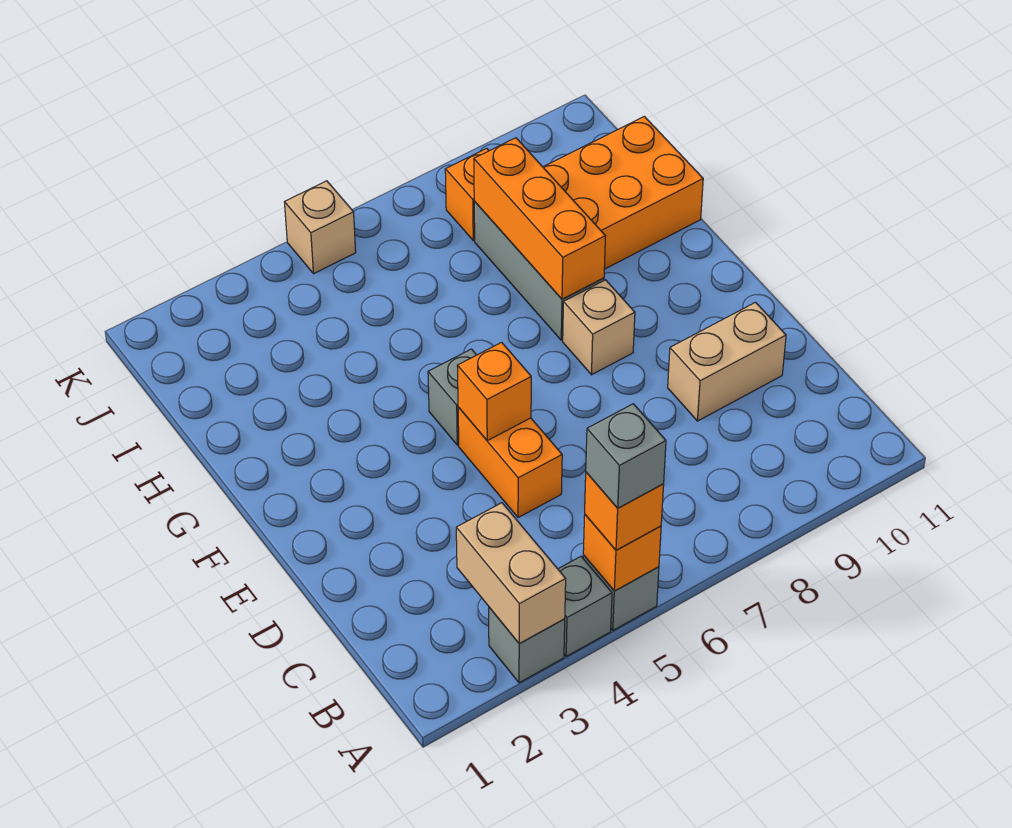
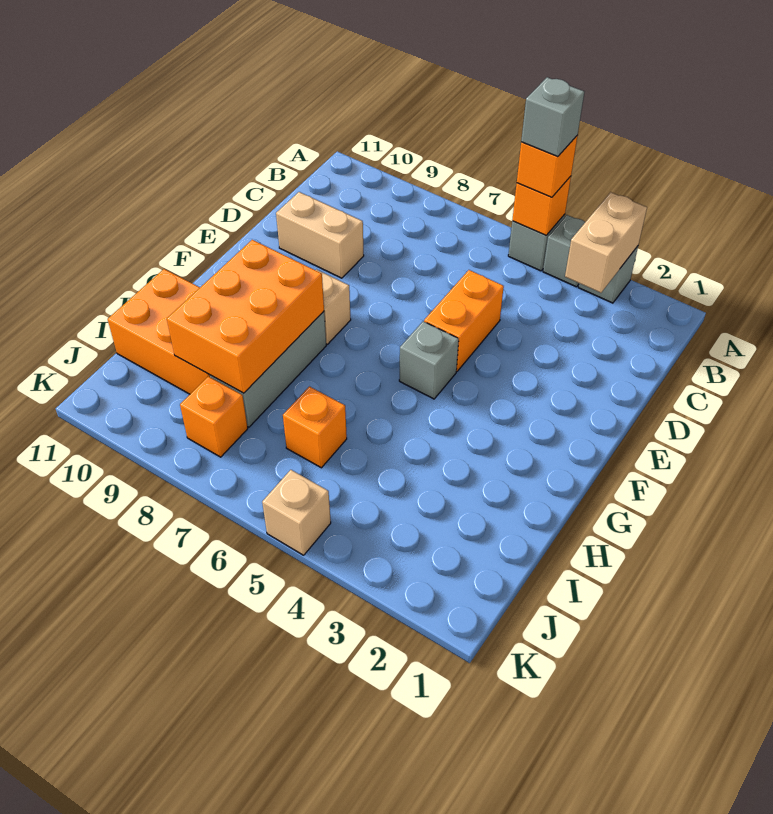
orange brick E5 level 2 -> orange brick I6 level 1
orange brick G8:I8 level 2 -> orange brick G8:I9 level 2

